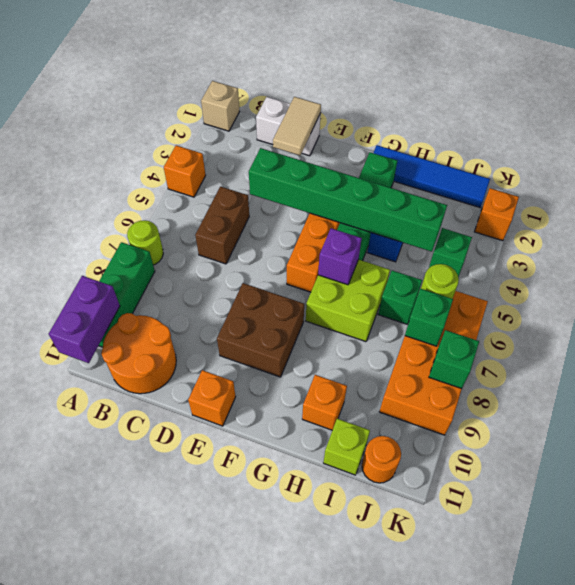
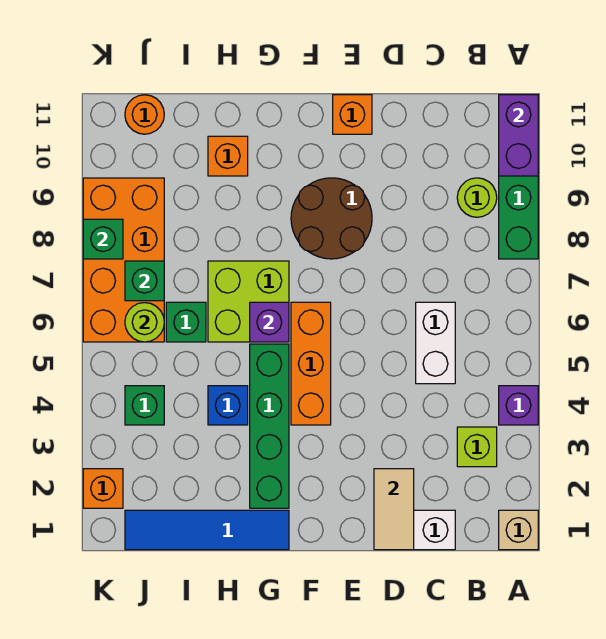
orange brick A4 level 1 -> purple brick A4 level 1
lime round brick A7 level 1 -> lime round brick B9 level 1
orange round brick B10:C11 level 1 -> none
brown brick C5:C6 level 1 -> white brick C5:C6 level 1
green brick D4:I4 level 2 -> none
brown brick E8:F9 level 1 -> brown round brick E8:F9 level 1
lime brick I11 level 1 -> lime brick B3 level 1

